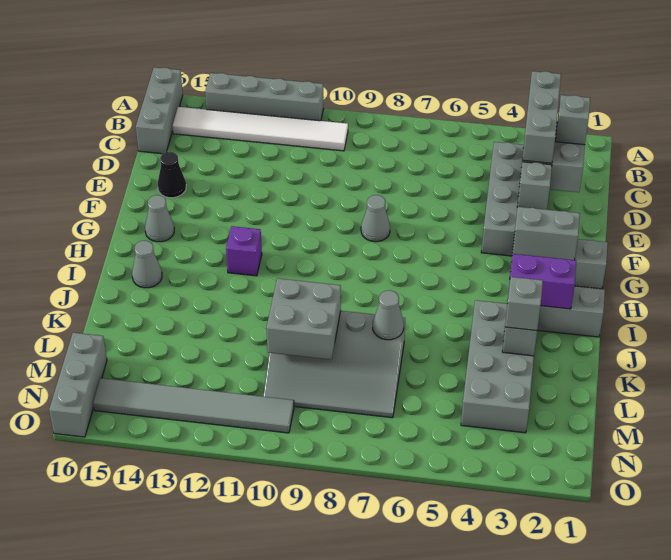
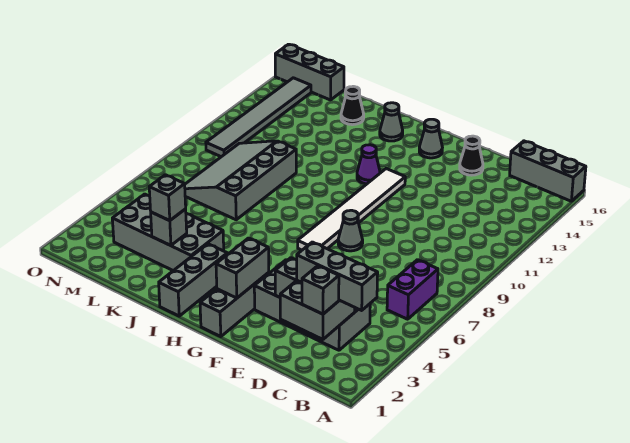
grey brick A11:A14 level 1 -> none
white tile B10:B15 level 1 -> white tile G7:G12 level 1
purple brick H12 level 1 -> purple cone H12 level 1
purple brick I2:I3 level 2 -> purple brick B6:B7 level 1
grey cone K7 level 2 -> none
grey brick K9:L10 level 2 -> none
none -> black cone K15 level 1

